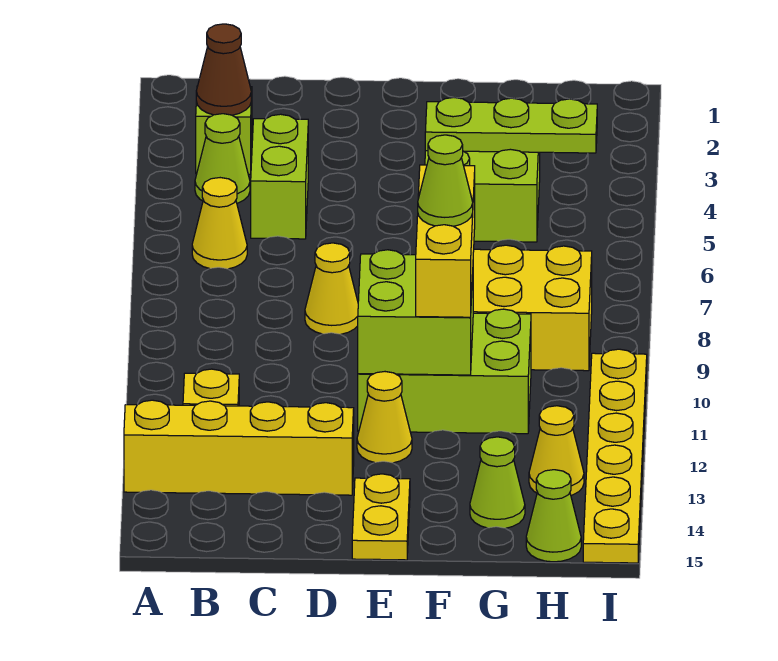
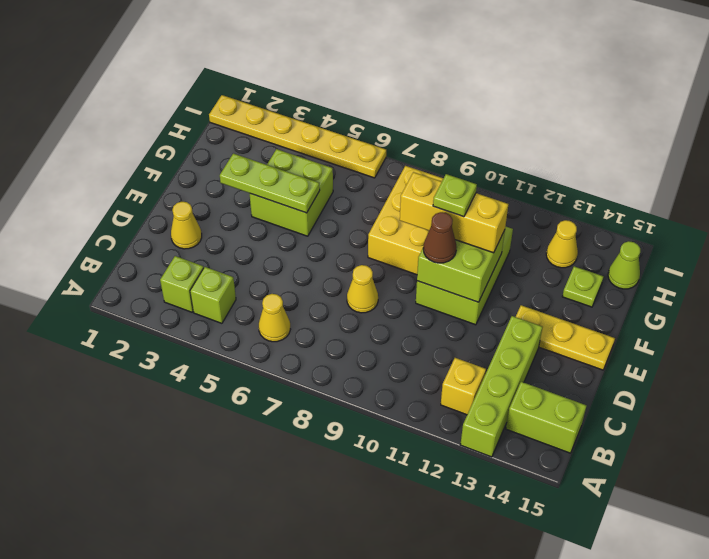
yellow brick A13:D13 level 1 -> lime brick A13:D13 level 1
brown cone B3 level 2 -> brown cone E10 level 3
lime cone B4 level 1 -> lime brick B4 level 1
lime brick C4:C5 level 1 -> lime brick B14:B15 level 1
yellow cone E12 level 1 -> yellow cone D2 level 1
yellow plate E14:E15 level 1 -> yellow plate E13:E15 level 1
lime plate F4:H4 level 2 -> lime plate F3:F5 level 2
lime cone F10 level 4 -> lime plate F10 level 4
lime cone G14 level 1 -> lime plate G14 level 1
yellow plate I10:I15 level 1 -> yellow plate I1:I6 level 1

